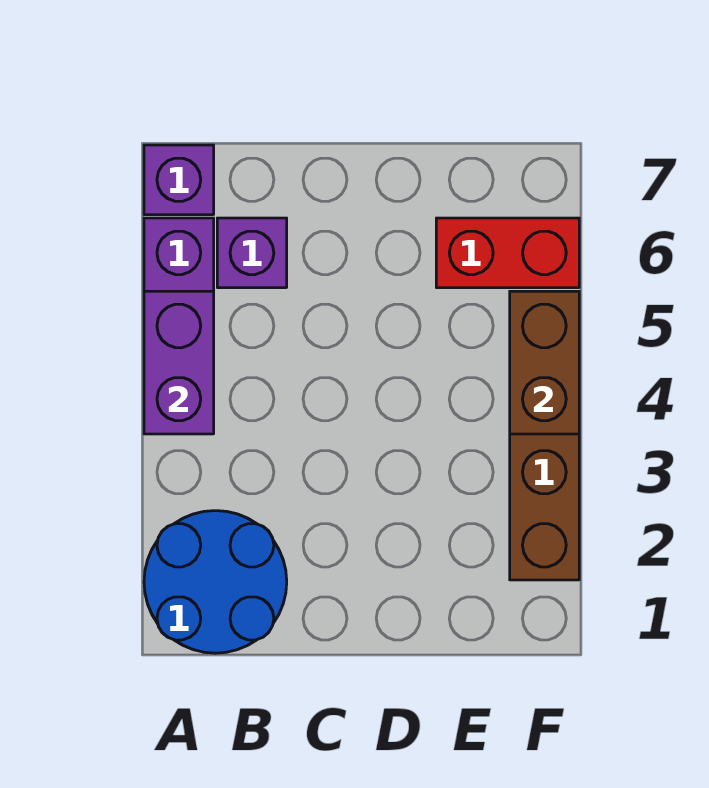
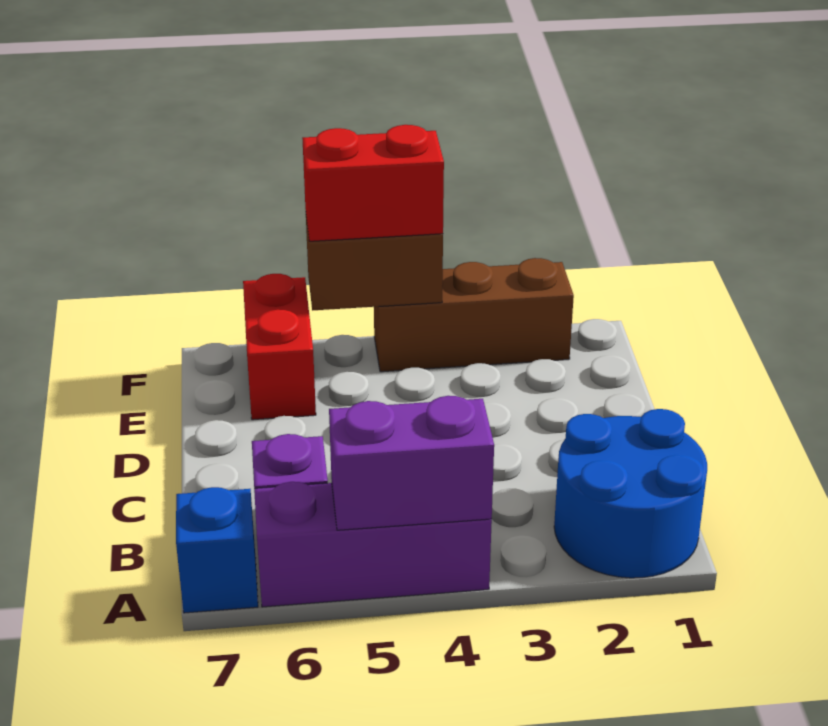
purple brick A7 level 1 -> blue brick A7 level 1
none -> red brick F4:F5 level 3

